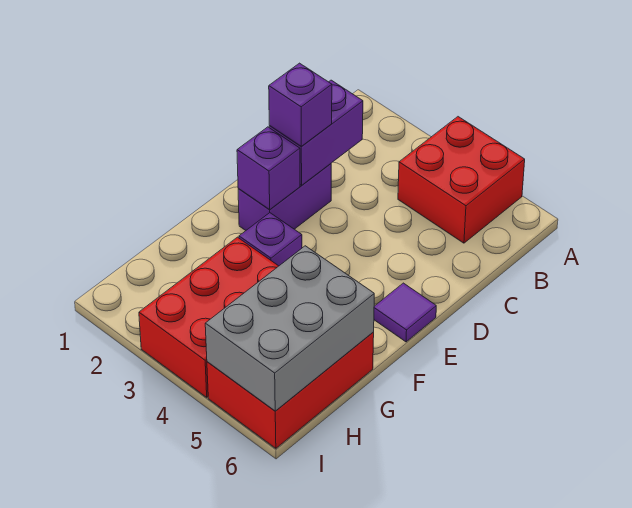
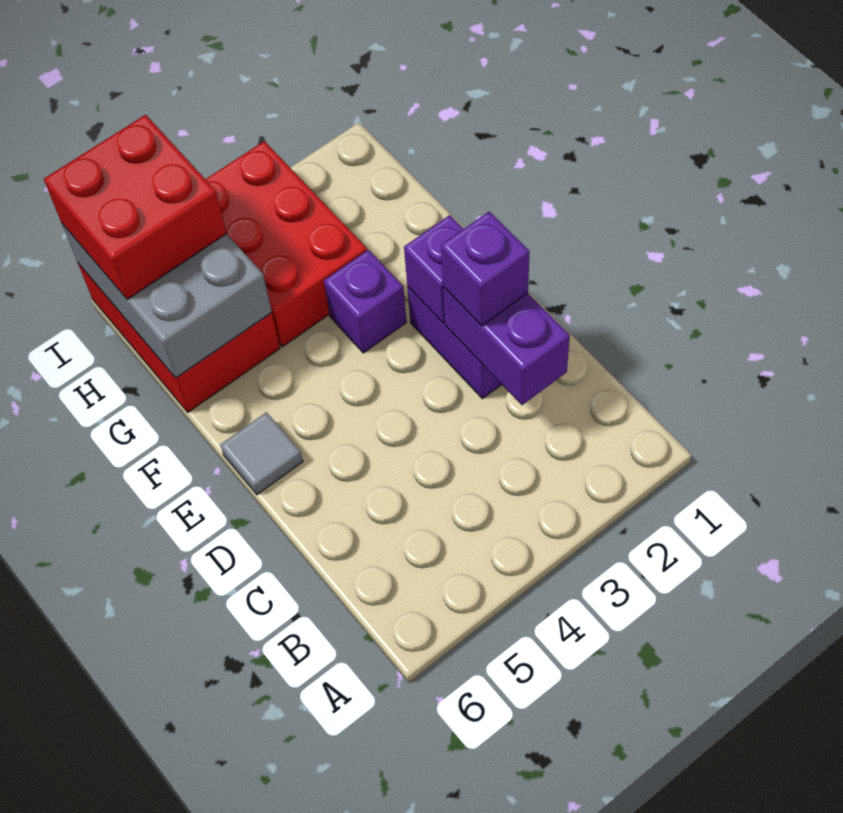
red brick A4:B5 level 1 -> red brick H5:I6 level 3
purple tile E6 level 1 -> grey tile E6 level 1

